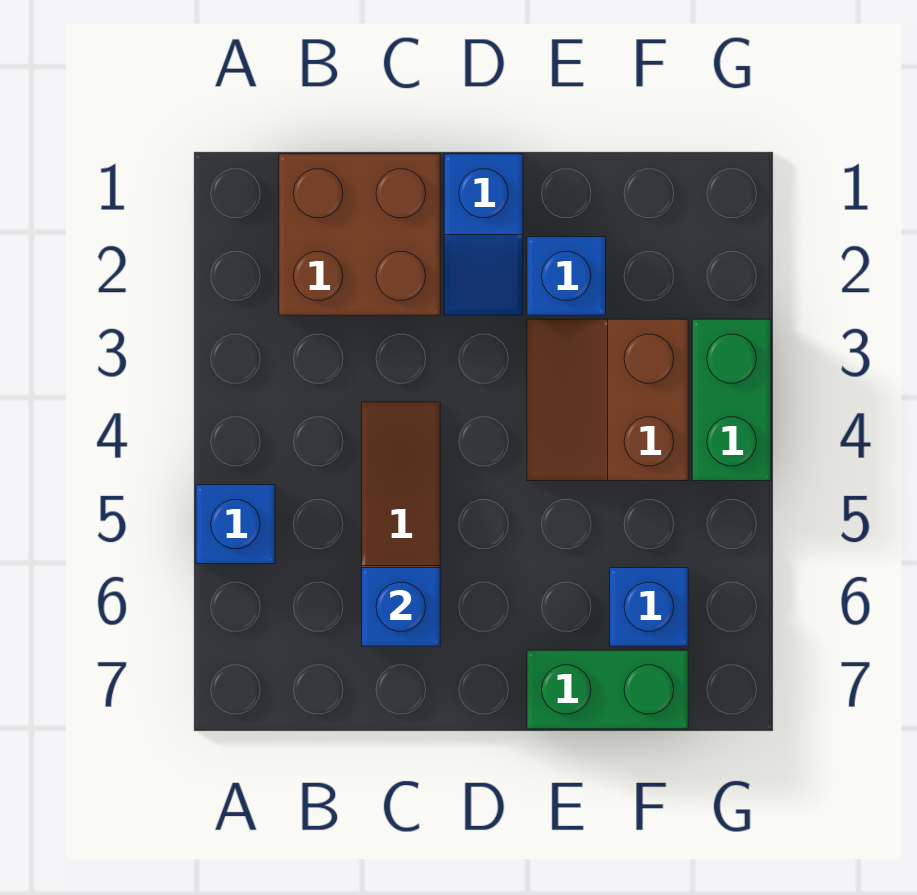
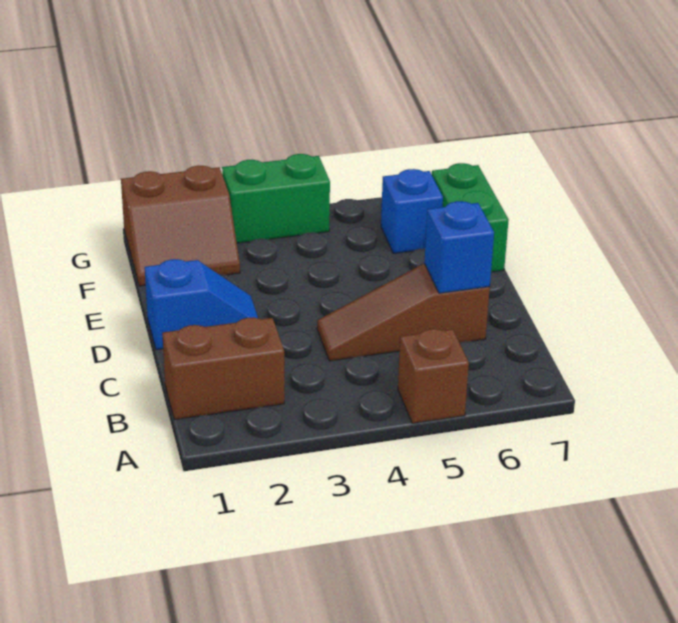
blue brick A5 level 1 -> brown brick A5 level 1
brown brick B1:C2 level 1 -> brown brick B1:B2 level 1
blue brick E2 level 1 -> none
brown slope E3:F4 level 1 top F -> brown slope F1:G2 level 1 top G

